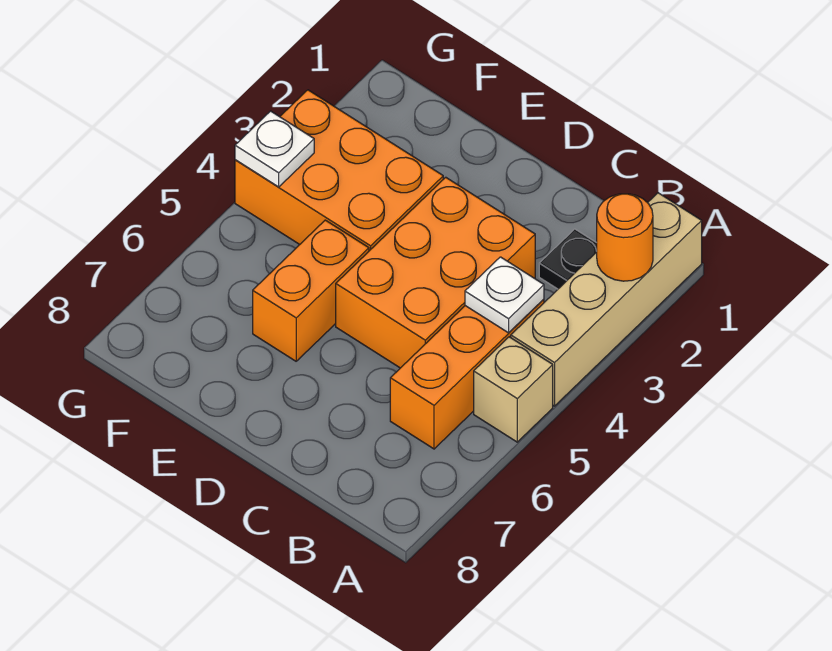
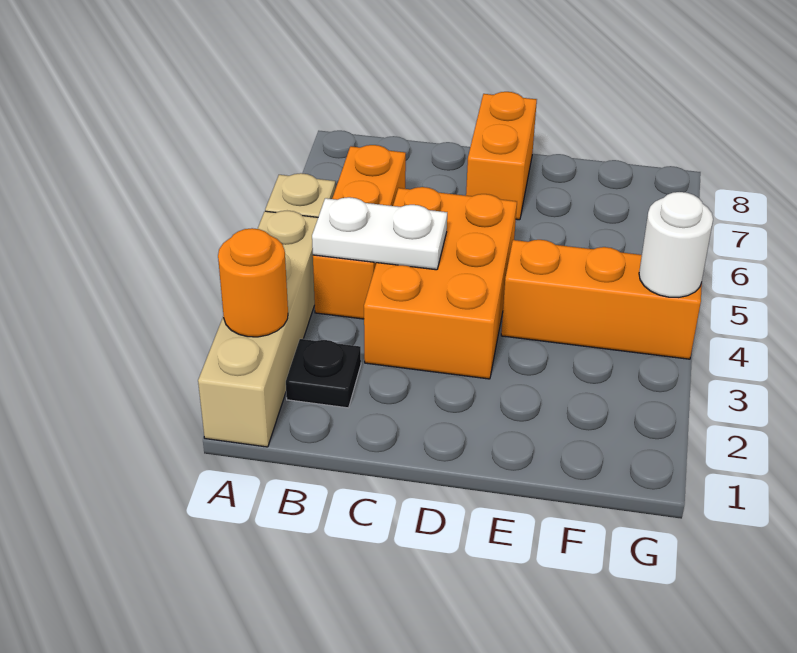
white plate B4 level 2 -> white plate B4:C4 level 2
orange brick E3:G4 level 1 -> orange brick E4:G4 level 1
orange brick E5:E6 level 1 -> orange brick D7:D8 level 1
white plate G4 level 2 -> white round brick G4 level 2

